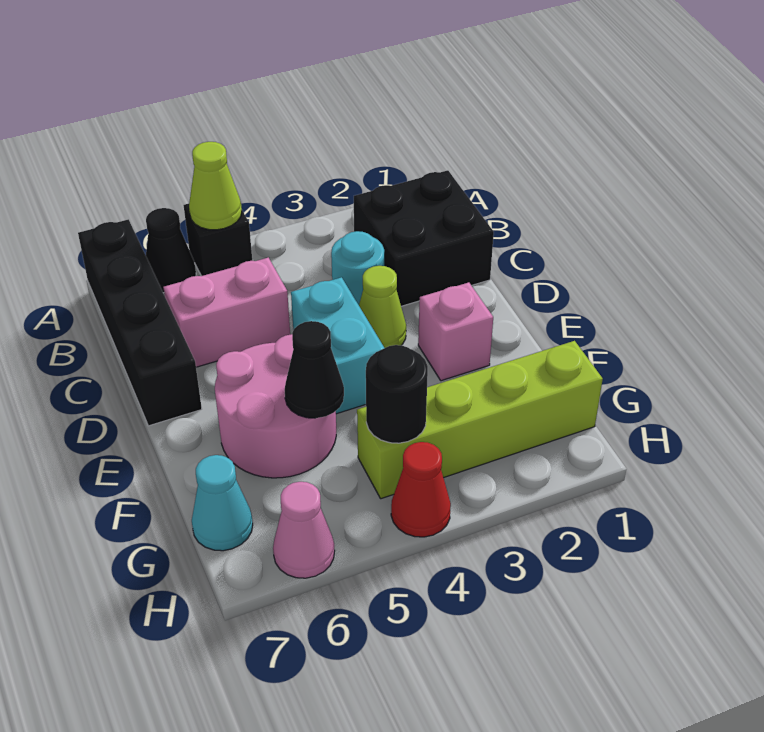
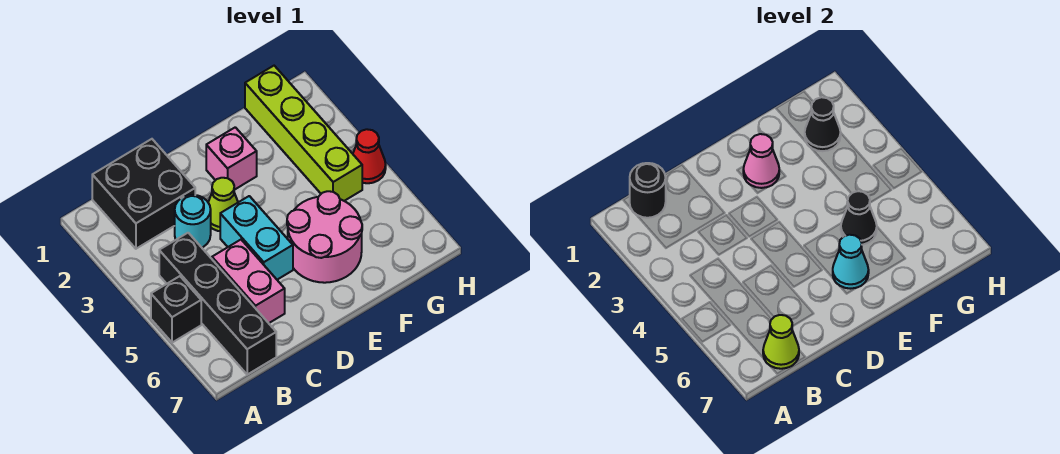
lime cone A5 level 2 -> lime cone B7 level 2
black cone A6 level 1 -> black cone G2 level 2
black brick A7:D7 level 1 -> black brick B4:B7 level 1
cyan brick D4:E4 level 1 -> cyan brick D4:D5 level 1
black round brick G4 level 2 -> black round brick B1 level 2
cyan cone G7 level 1 -> cyan cone E6 level 2
pink cone H6 level 1 -> pink cone E2 level 2

